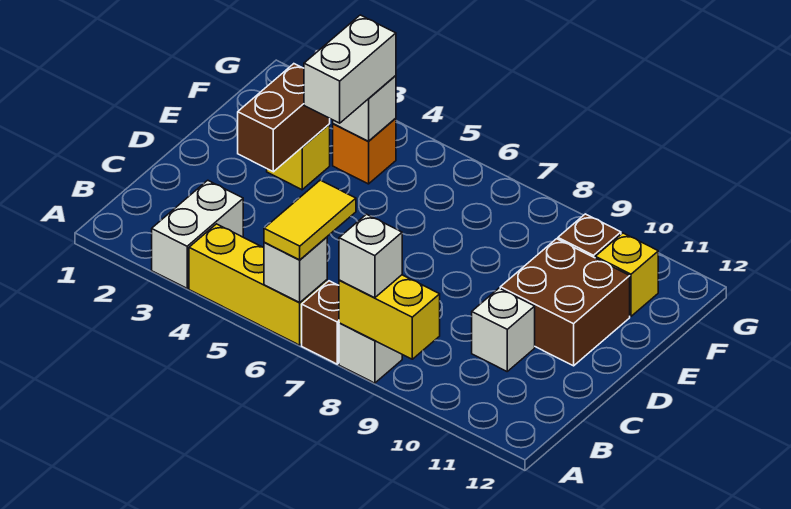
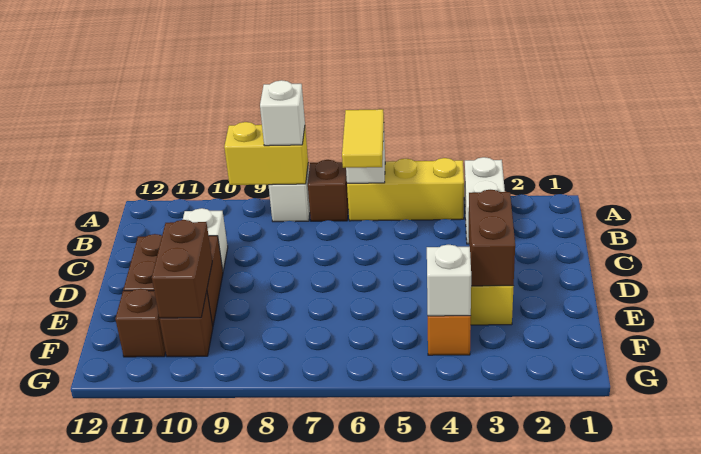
white brick E4:F4 level 3 -> none
none -> brown brick E10:F10 level 2
yellow brick F11 level 1 -> brown brick F11 level 1

